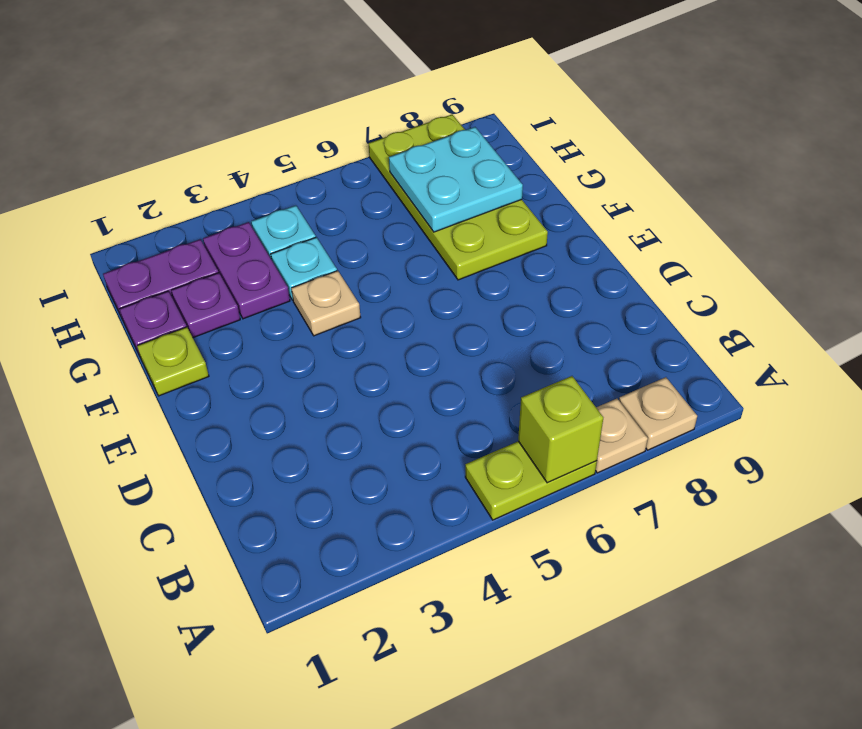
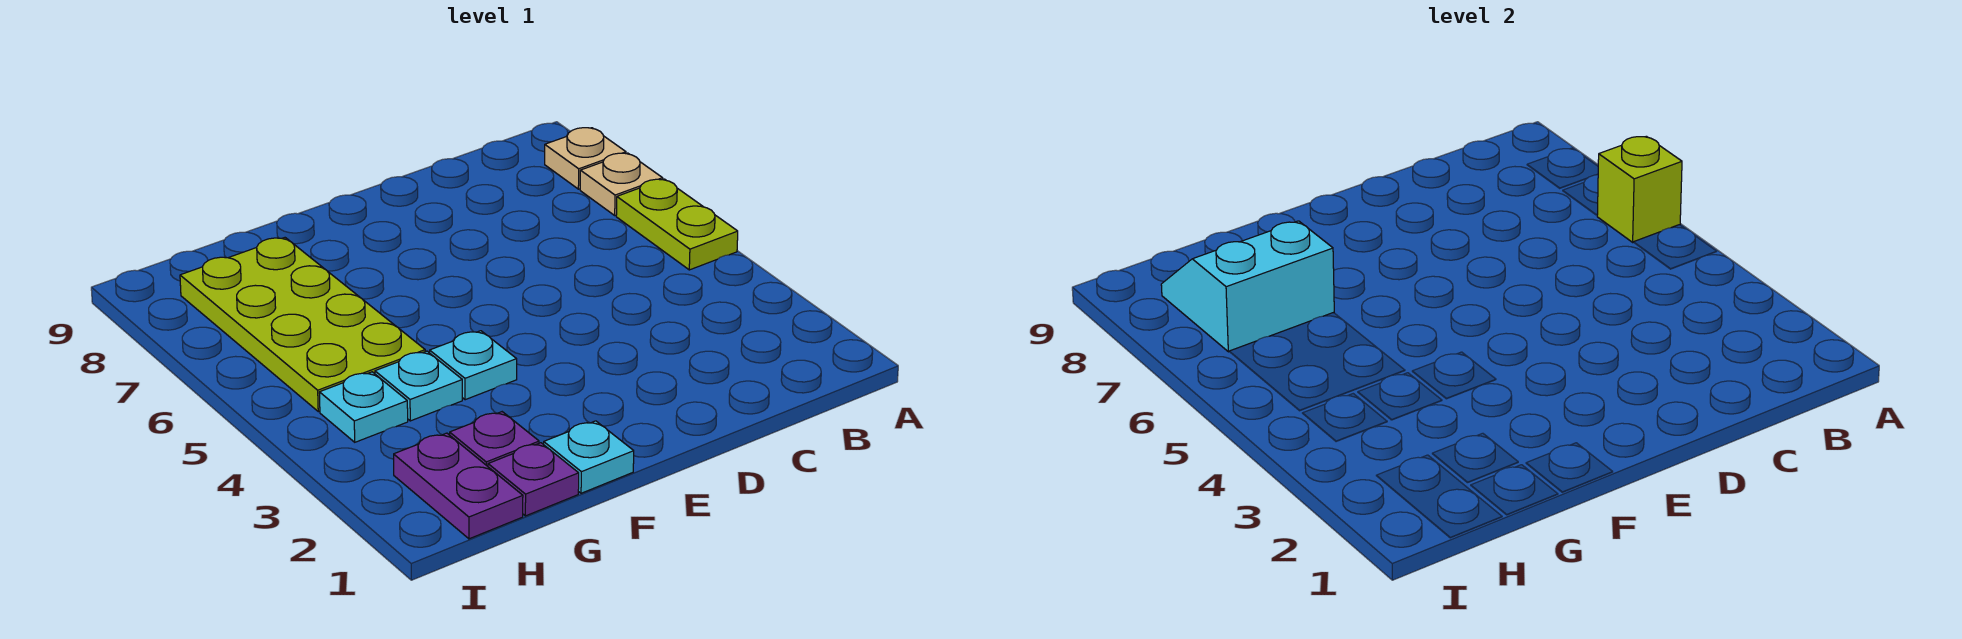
lime plate F1 level 1 -> cyan plate F1 level 1
tan plate F4 level 1 -> cyan plate F4 level 1
lime plate F7:I8 level 1 -> lime plate G5:H8 level 1
purple plate G3:H3 level 1 -> none
cyan plate G7:H8 level 2 -> cyan slope G7:H8 level 2 top 7

